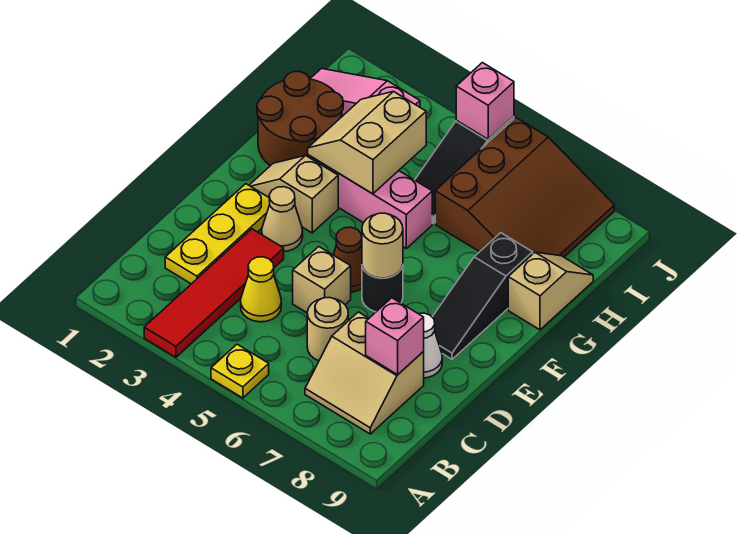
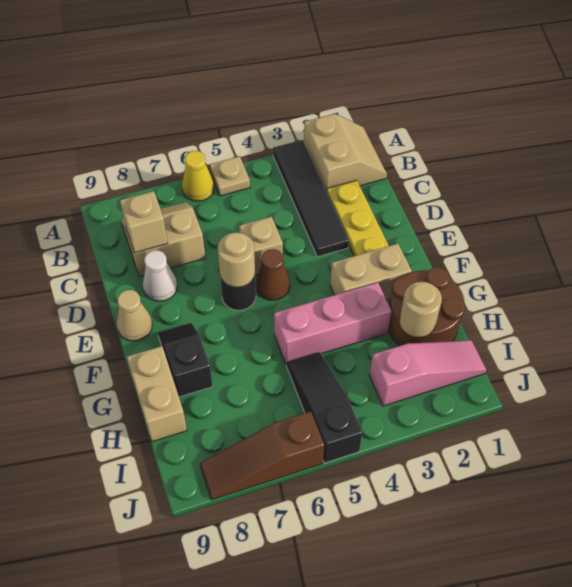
red tile A3:D3 level 1 -> black tile A3:D3 level 1
yellow plate A5 level 1 -> tan plate A5 level 1
yellow cone C4 level 1 -> yellow cone A6 level 1
tan round brick C6 level 1 -> tan round brick H2 level 2
pink brick C8 level 2 -> tan brick C8 level 2
tan cone E3 level 1 -> tan cone E9 level 1
black slope E8:G8 level 1 top G -> black slope F8:G8 level 1 top G
tan slope F2:F3 level 1 top 3 -> tan brick F2:F3 level 1
tan slope G3:H4 level 2 top 4 -> tan slope A1:B2 level 1 top 2
tan slope G9:H9 level 1 top G -> tan brick G9:H9 level 1
brown slope H6:J8 level 1 top 6 -> brown slope J6:J8 level 1 top 6
pink brick J5 level 2 -> none

